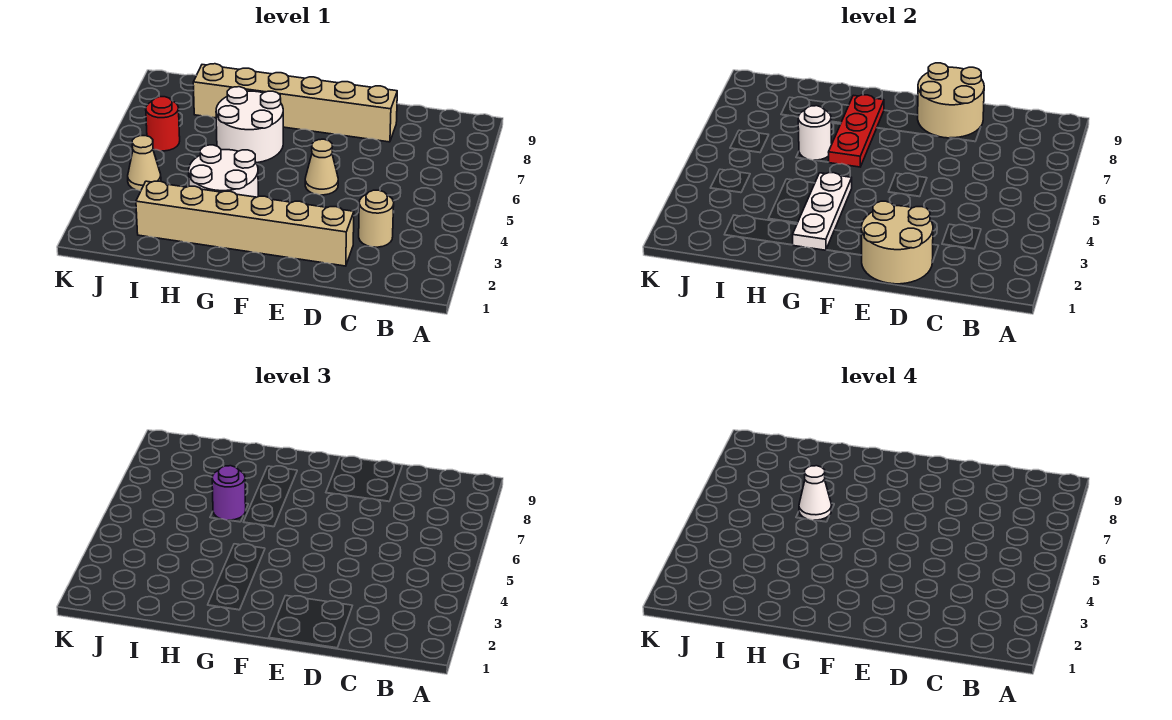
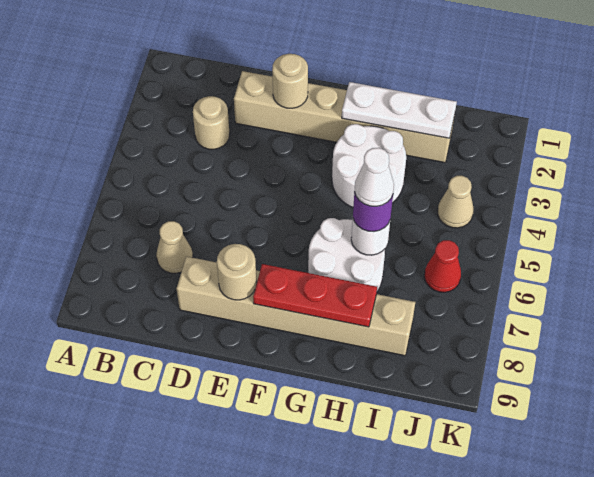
tan round brick D1:E2 level 2 -> tan round brick E2 level 2
tan round brick D8:E9 level 2 -> tan round brick E8 level 2
tan cone E5 level 1 -> tan cone C7 level 1
white plate G2:G4 level 2 -> white plate G2:I2 level 2
red plate G6:G8 level 2 -> red plate F8:H8 level 2
red round brick J6 level 1 -> red cone J6 level 1

